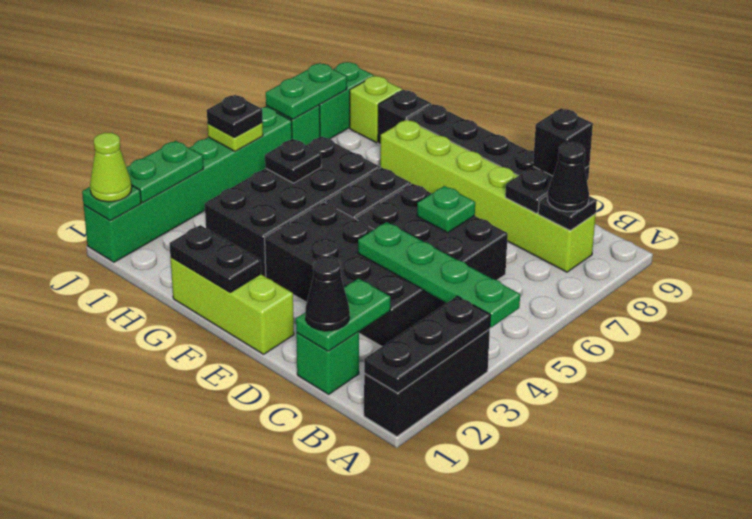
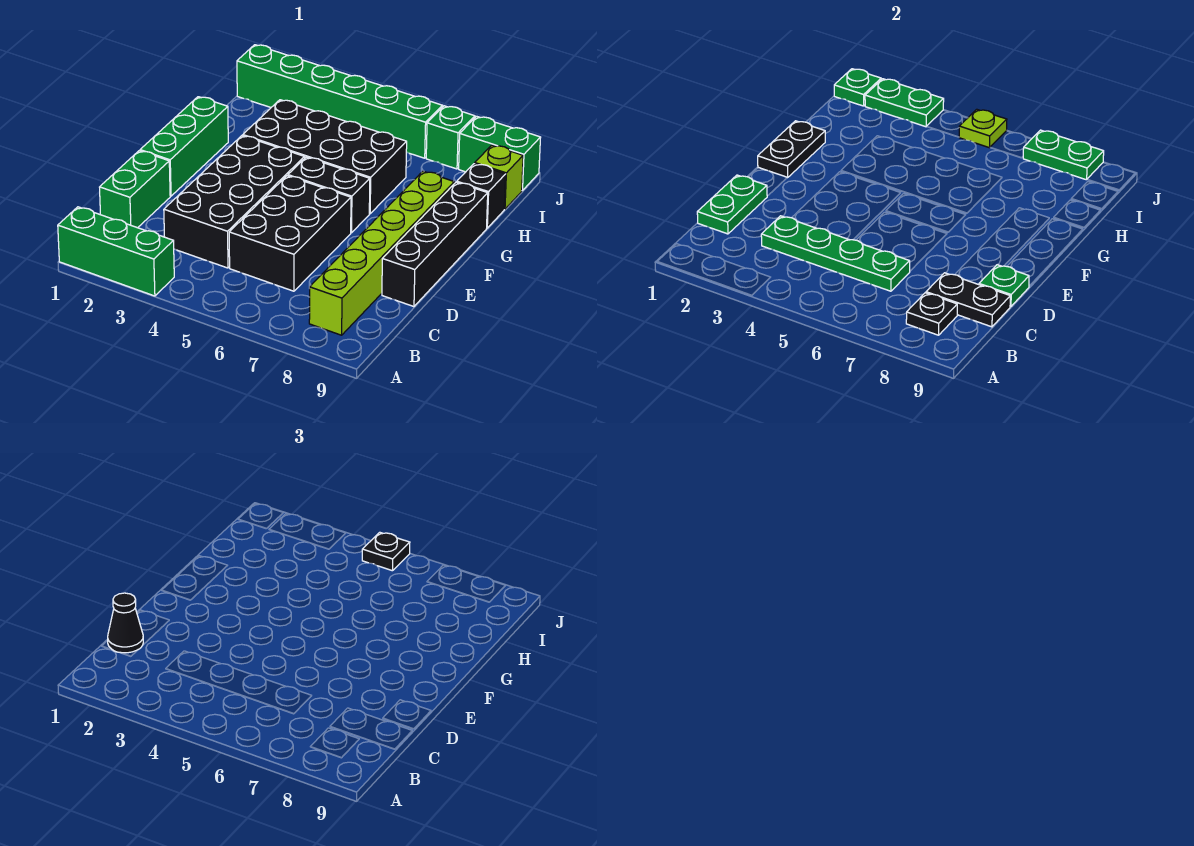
black brick A1:A3 level 1 -> green brick A1:A3 level 1
black plate A1:A3 level 2 -> none
green plate A4:D4 level 2 -> green plate C3:C6 level 2
black cone B8 level 3 -> none
green brick C1 level 1 -> green brick C1:D1 level 1
green plate C1:C2 level 2 -> green plate C1:D1 level 2
black brick C9 level 3 -> none
green plate D6 level 2 -> green plate D9 level 2
lime brick E1:G1 level 1 -> green brick E1:G1 level 1
black plate H5 level 2 -> none
lime cone J1 level 3 -> none

